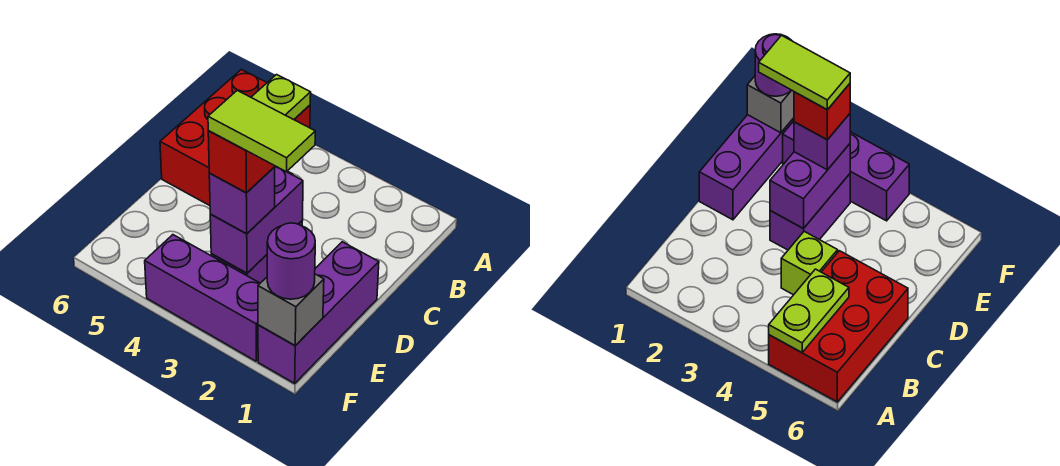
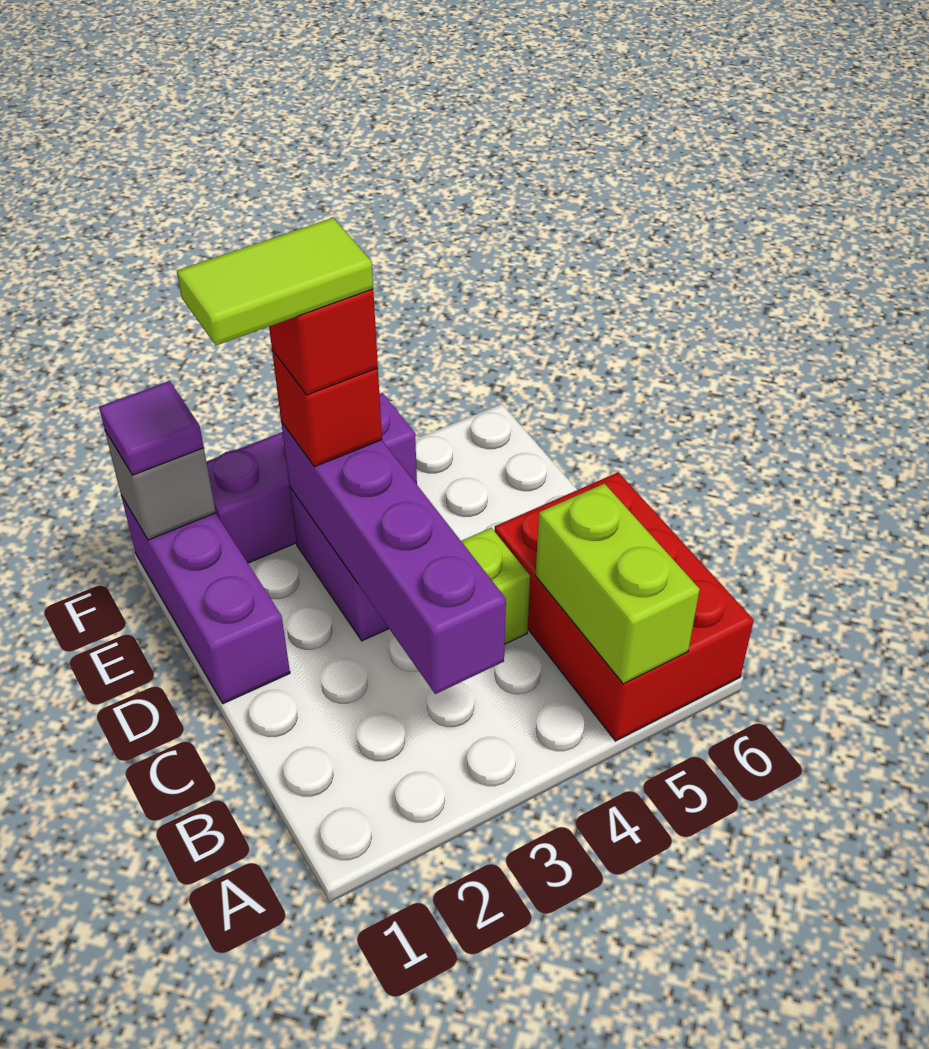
lime plate A5:B5 level 2 -> lime brick A5:B5 level 2
purple brick D3:E3 level 2 -> purple brick B3:E3 level 2
purple brick E3 level 3 -> red brick E3 level 3
purple round brick F1 level 3 -> purple tile F1 level 3

